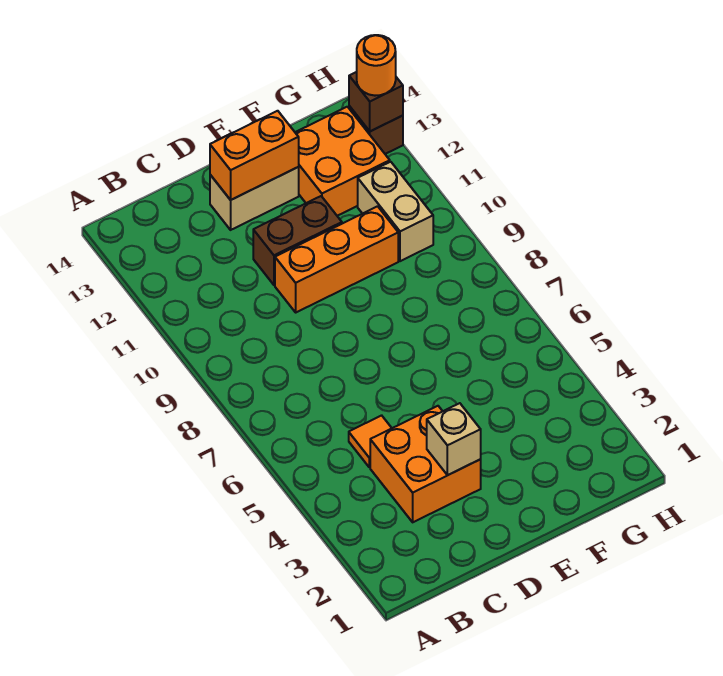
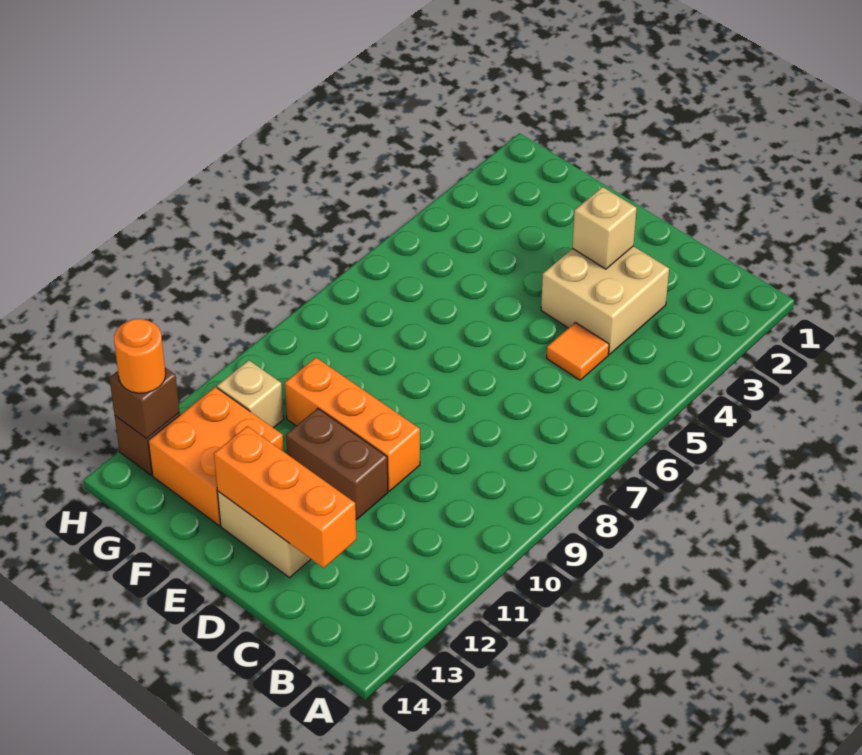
orange brick C3:D4 level 1 -> tan brick C3:D4 level 1
orange brick D13:E13 level 2 -> orange brick C13:E13 level 2
tan brick G10:G11 level 1 -> tan brick G11 level 1

